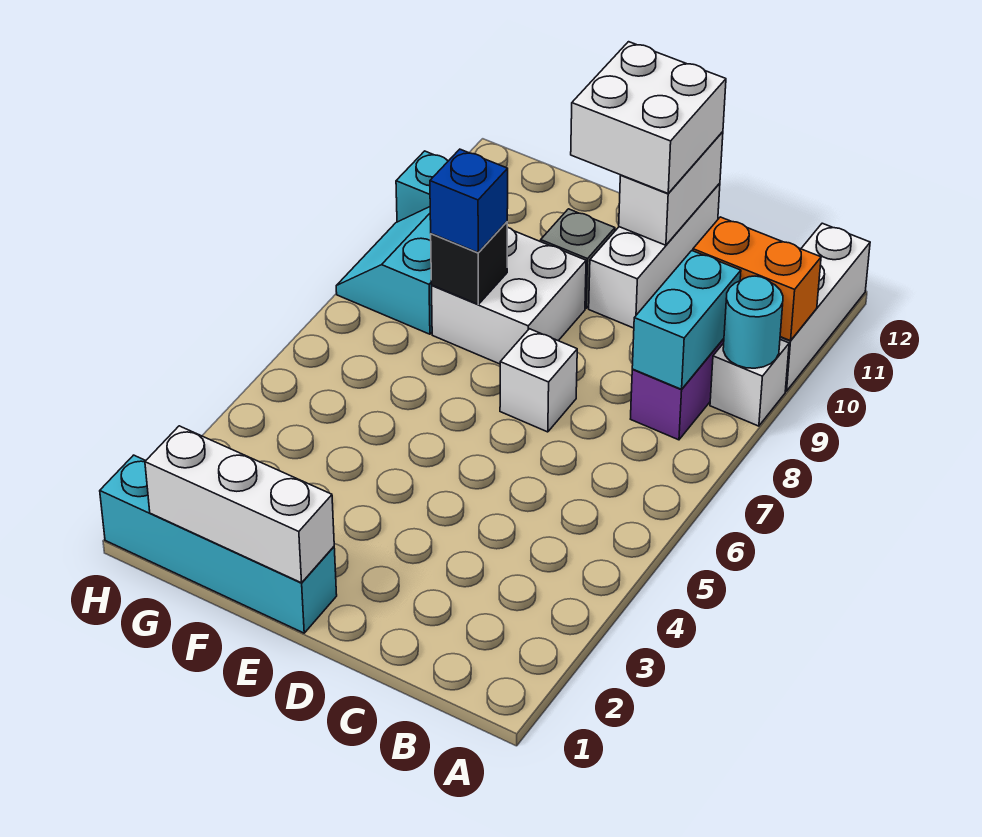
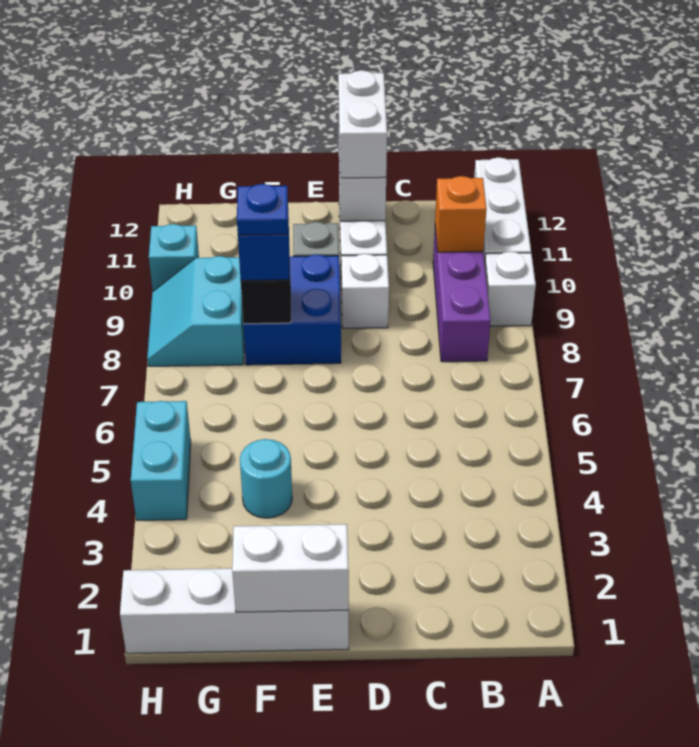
cyan round brick A9 level 2 -> cyan round brick F4 level 1
orange brick A10:B10 level 2 -> orange brick B10 level 2
cyan brick B8:B9 level 2 -> cyan brick H4:H5 level 1
white brick D7 level 1 -> white brick D9 level 1
white brick D11:E12 level 3 -> white brick D11:D12 level 3
cyan brick E1:H1 level 1 -> white brick E1:H1 level 1
white brick E1:G1 level 2 -> white brick E1:F1 level 2
white brick E8:F9 level 1 -> blue brick E8:F9 level 1
none -> blue plate F8 level 4

